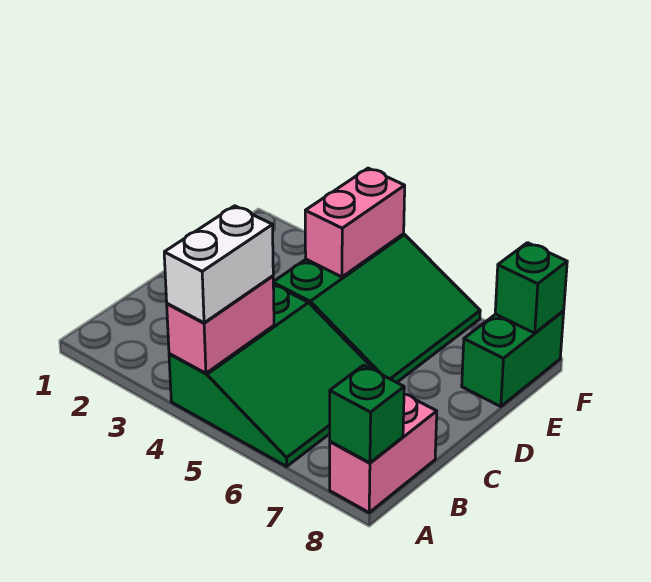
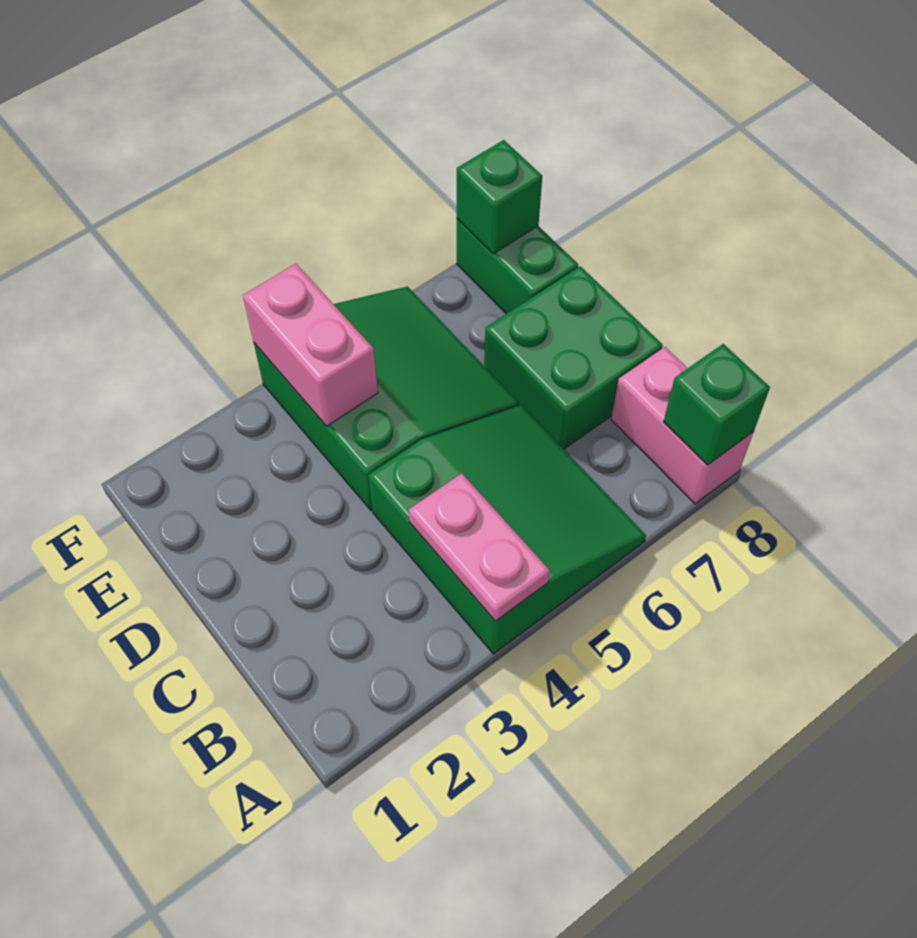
pink brick A4:B4 level 2 -> pink plate A4:B4 level 2
white brick A4:B4 level 3 -> none
none -> green brick C7:D8 level 1

